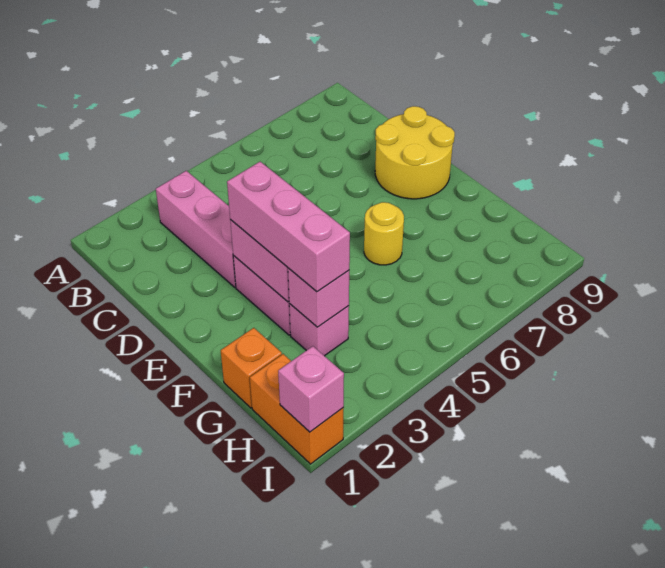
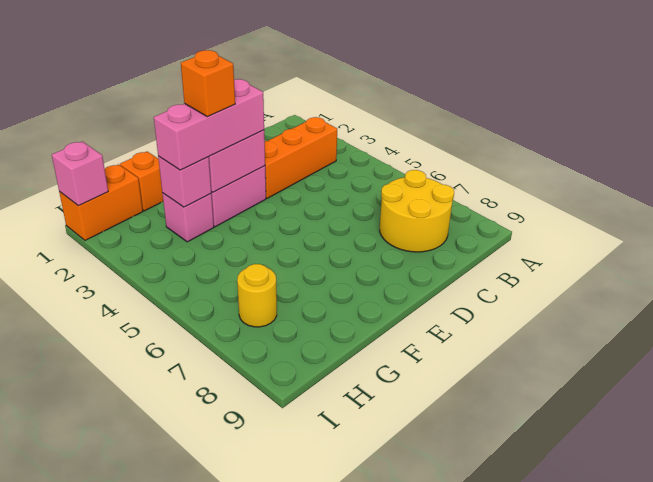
pink brick B3:D3 level 1 -> orange brick B3:D3 level 1
yellow round brick D8:E9 level 1 -> yellow round brick B7:C8 level 1
none -> orange brick F3 level 4
yellow round brick F6 level 1 -> yellow round brick H7 level 1

